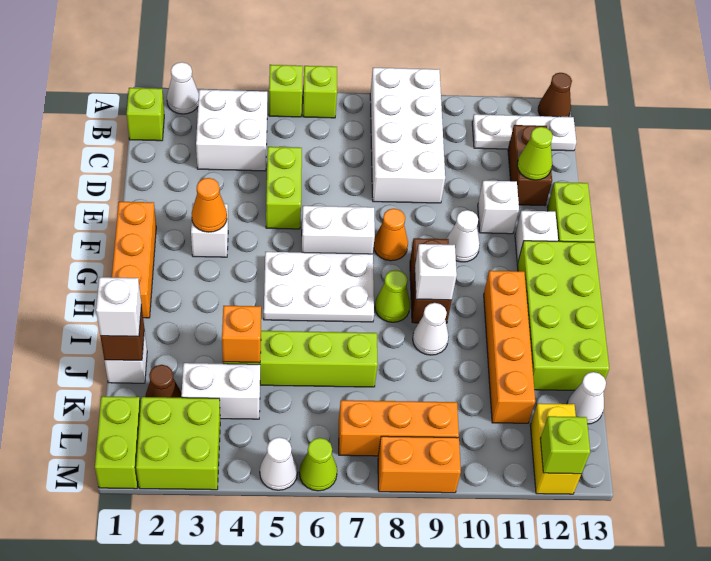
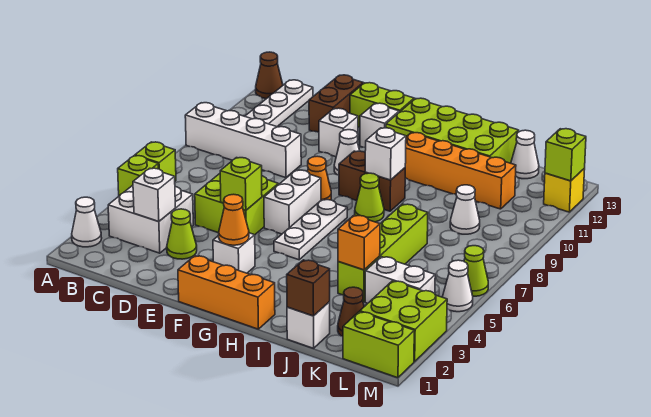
white brick A8:D9 level 1 -> white brick A9:D9 level 1
lime brick B1 level 1 -> lime brick E5 level 2
brown brick C12:D12 level 1 -> brown brick D12:D13 level 1
lime brick D5:E5 level 1 -> lime brick D5:E6 level 1
lime cone D12 level 2 -> lime cone D3 level 1
white plate G5:H7 level 1 -> white plate G5:G7 level 1
white cone I9 level 1 -> white cone K9 level 1
white brick J1 level 3 -> white brick C3 level 2
white brick K3:K4 level 1 -> white brick K4:L4 level 1
orange brick L7:L9 level 1 -> none
yellow brick L12:M12 level 1 -> yellow brick M12 level 1
orange brick M8:M9 level 1 -> none

